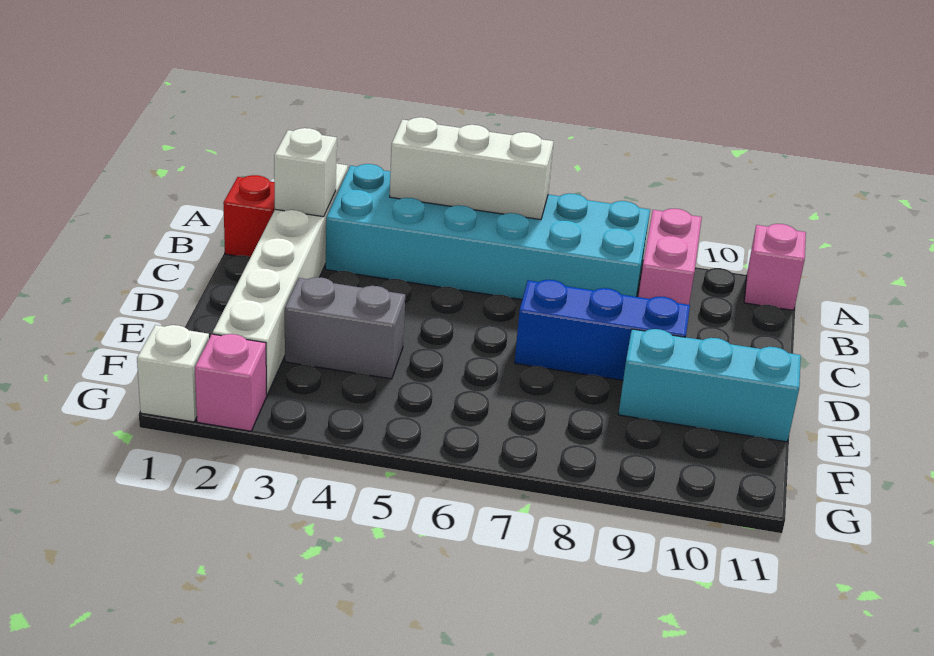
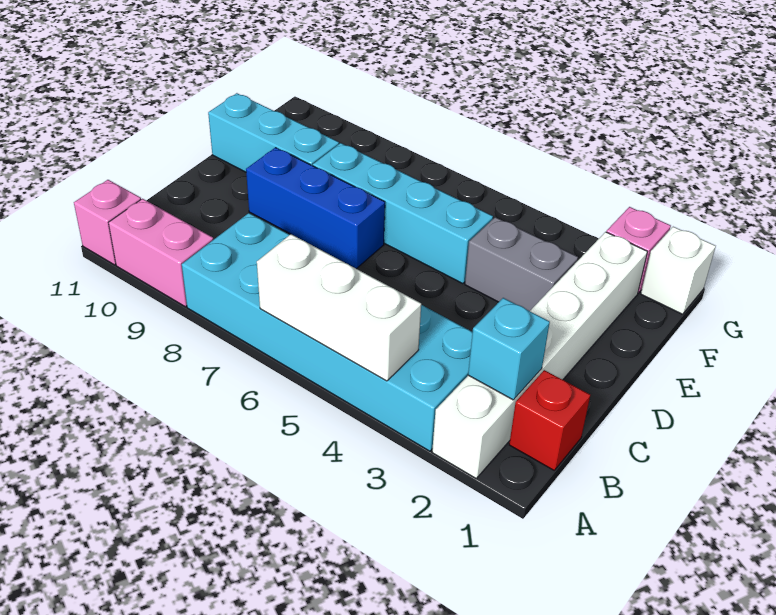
pink brick A9:B9 level 1 -> pink brick A9:A10 level 1
white brick B2 level 2 -> cyan brick B2 level 2
none -> cyan brick E5:E8 level 1

